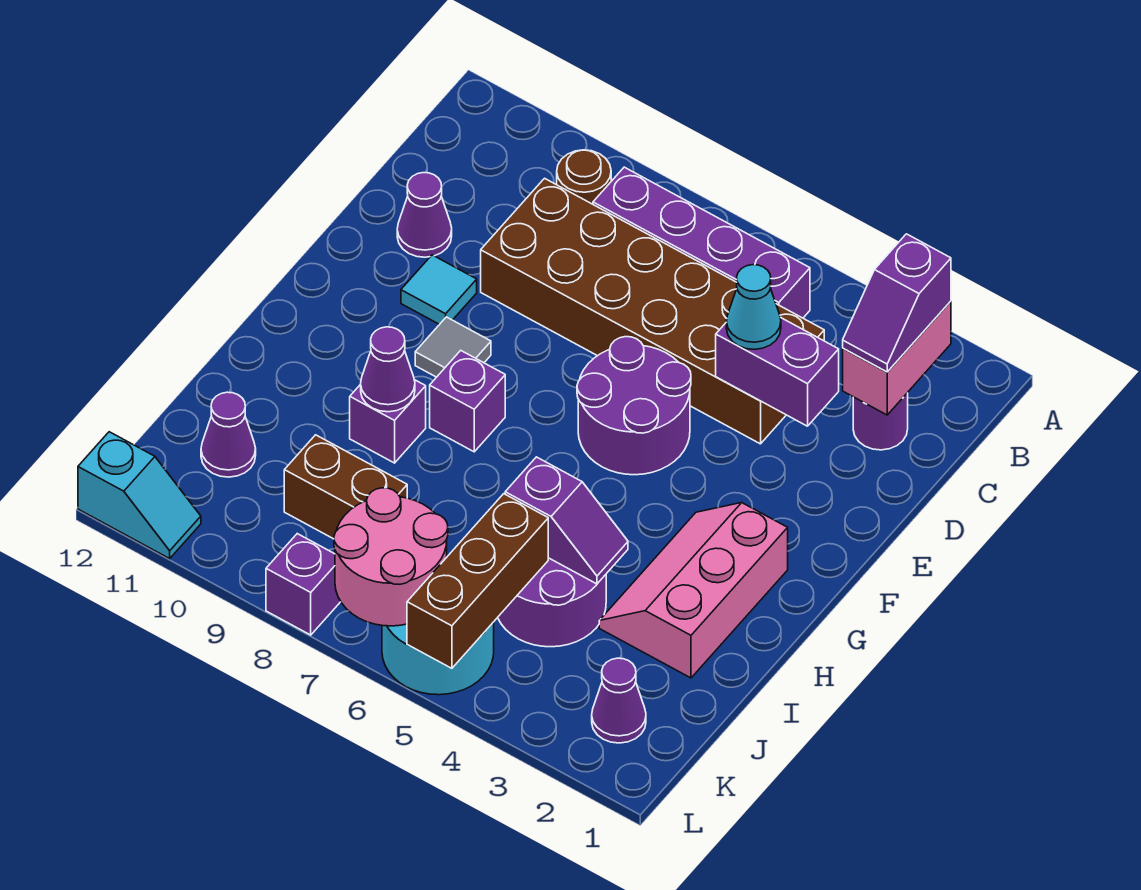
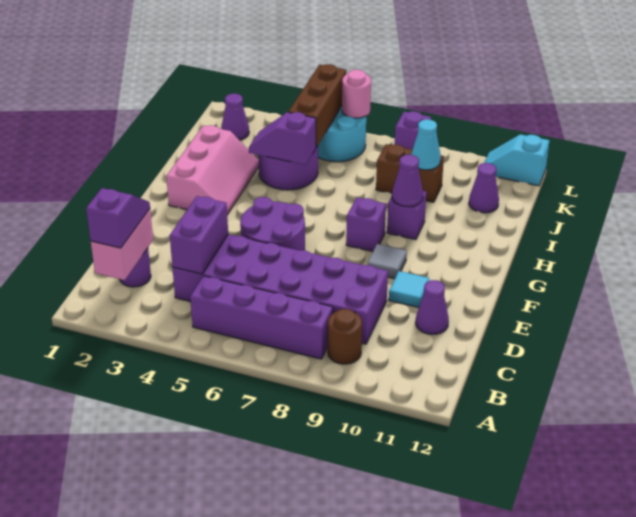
brown brick C4:D9 level 1 -> purple brick C4:D9 level 1
purple brick D3:D4 level 2 -> purple brick C4:D4 level 2
cyan cone D4 level 3 -> cyan cone J9 level 2
pink round brick K6:L7 level 2 -> pink round brick L6 level 2

